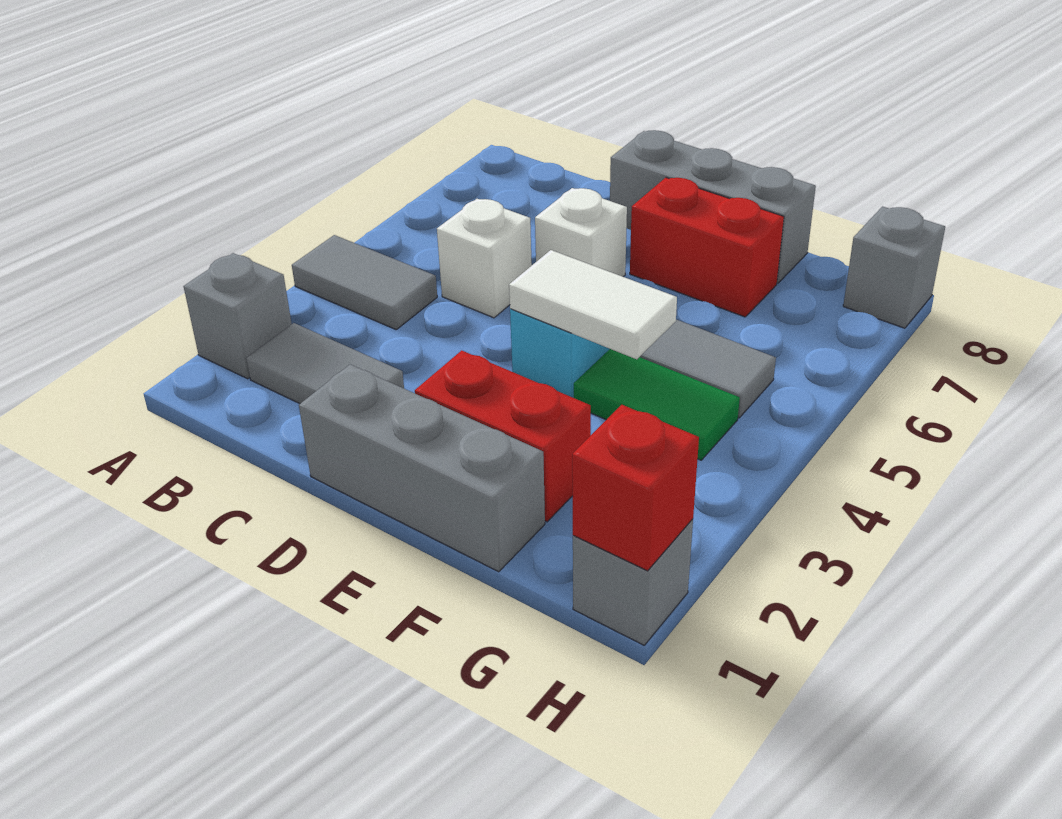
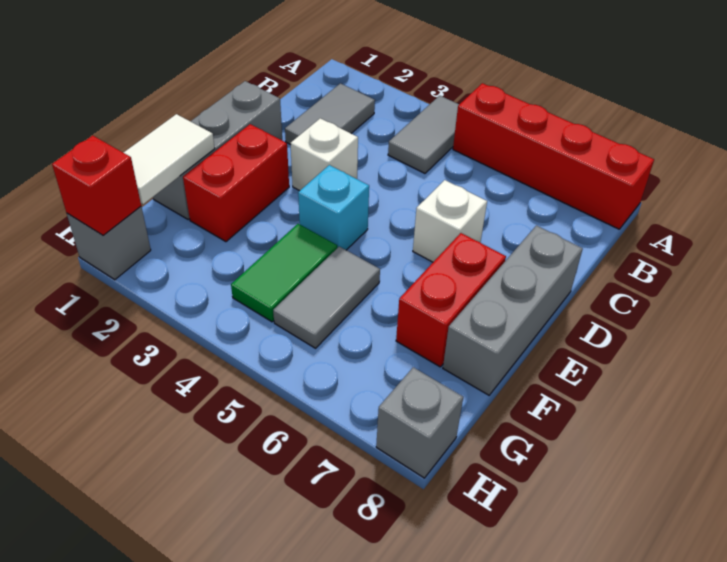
grey brick A2 level 1 -> none
none -> red brick A5:A8 level 1
white brick C5 level 1 -> white brick D3 level 1
white tile E4:F4 level 2 -> white tile F1:G1 level 2

